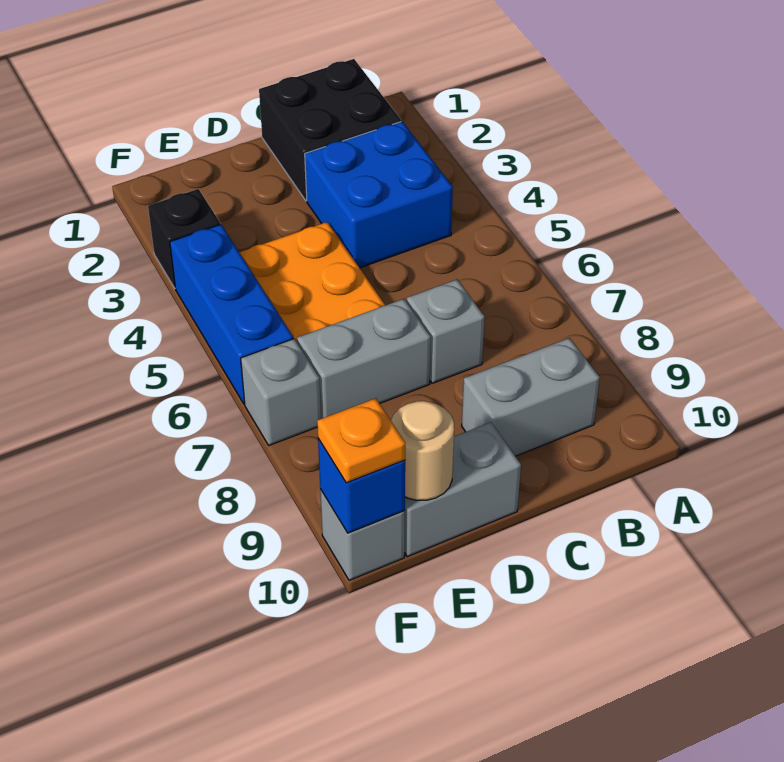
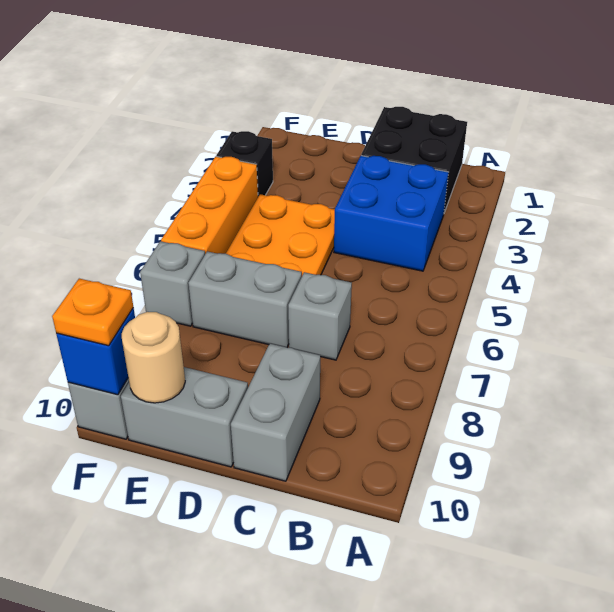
grey brick B9:C9 level 1 -> grey brick C9:C10 level 1
blue brick F4:F6 level 1 -> orange brick F4:F6 level 1

